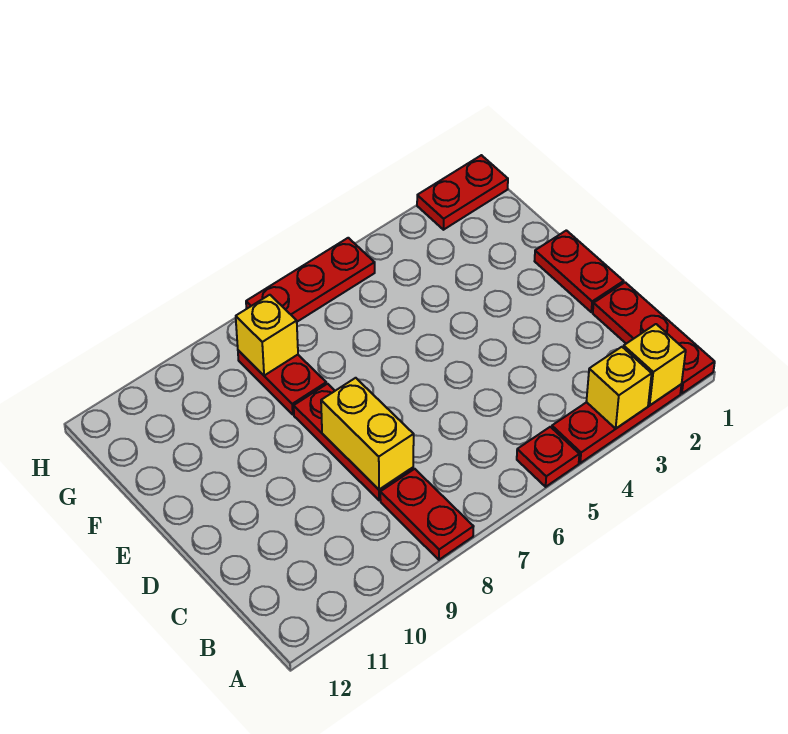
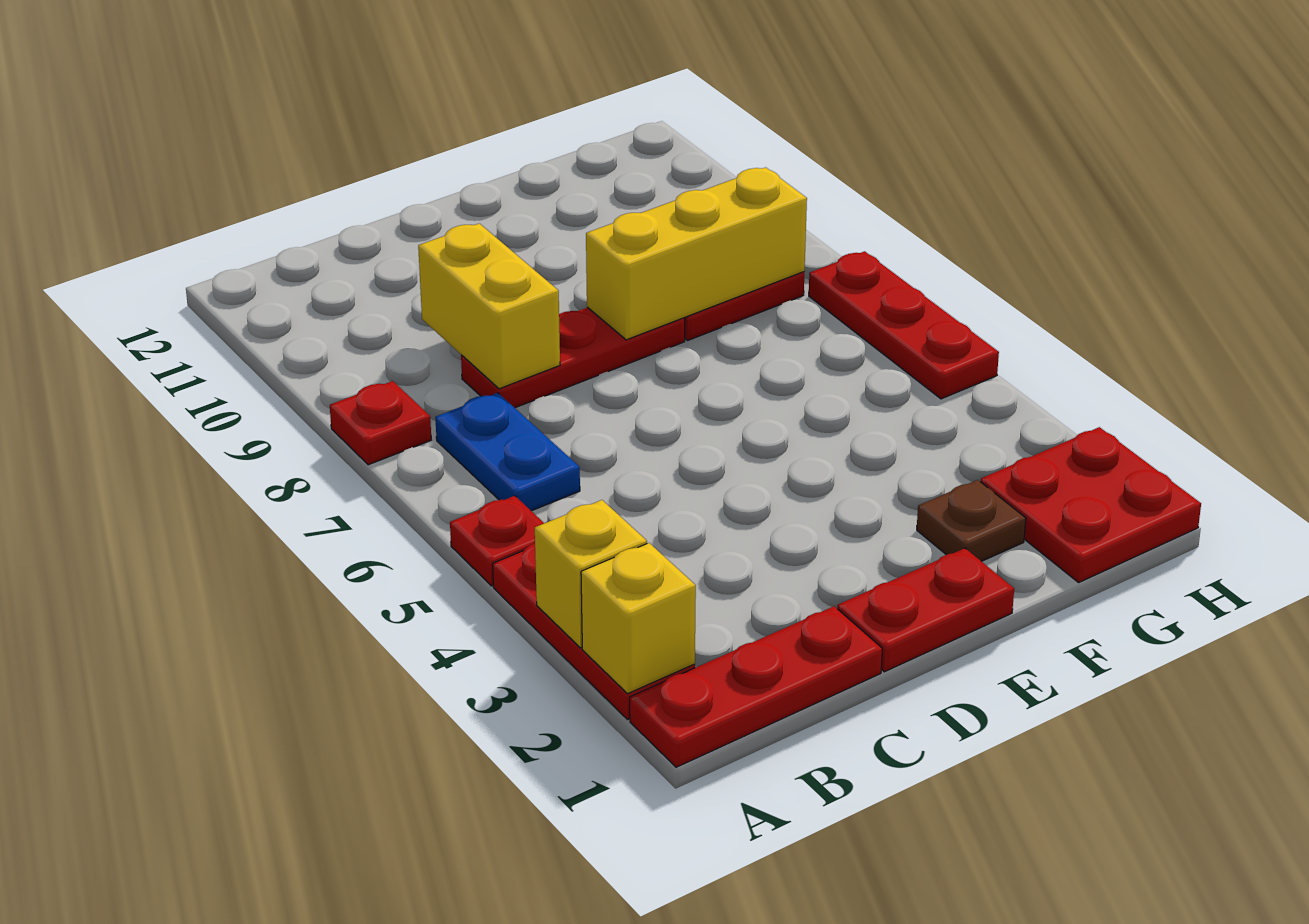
red plate A8:B8 level 1 -> red plate A8 level 1
none -> blue plate B6:B7 level 1
yellow brick C8:D8 level 2 -> yellow brick C8:C9 level 2
none -> brown plate F2 level 1
yellow brick G8 level 2 -> yellow brick E8:G8 level 2
red plate H1:H2 level 1 -> red plate G1:H2 level 1

